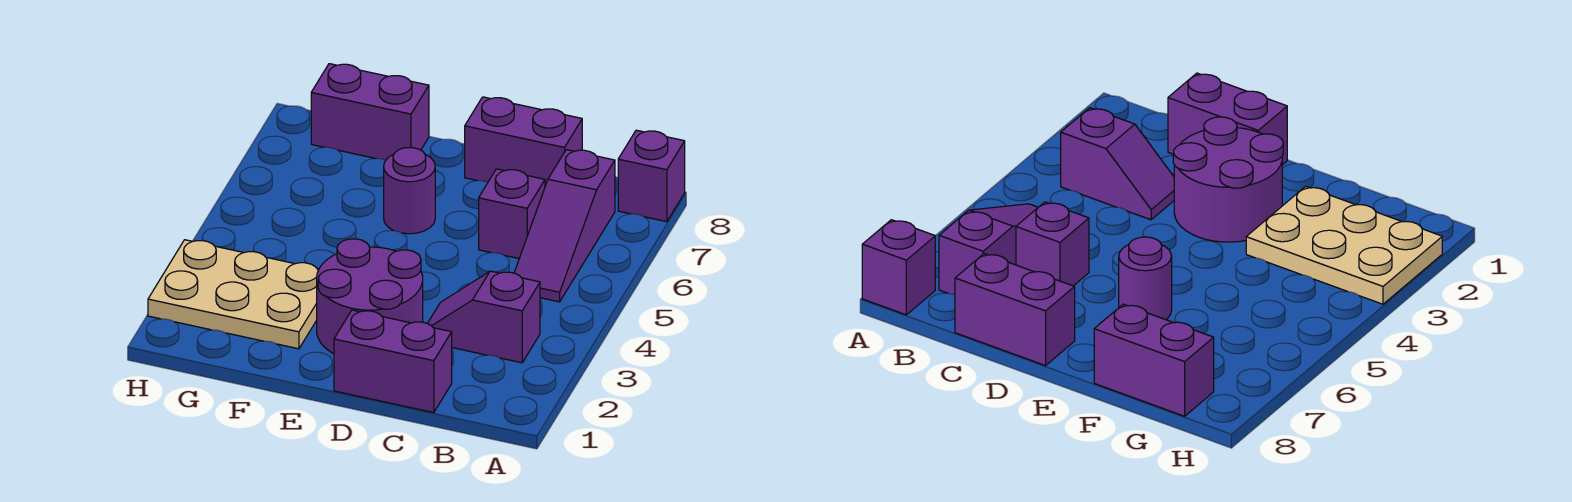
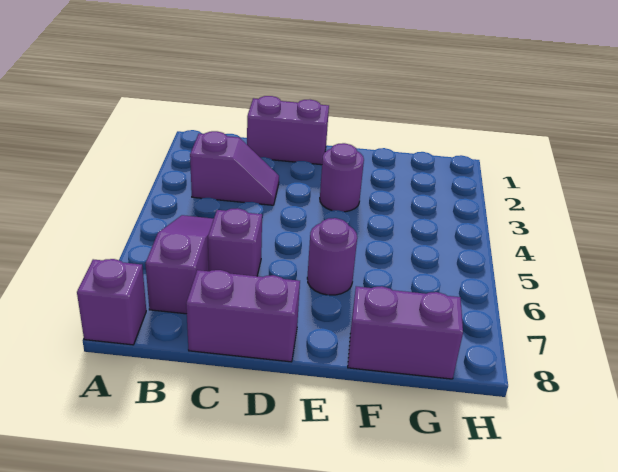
purple round brick D2:E3 level 1 -> purple round brick E3 level 1
tan plate F2:H3 level 1 -> none

